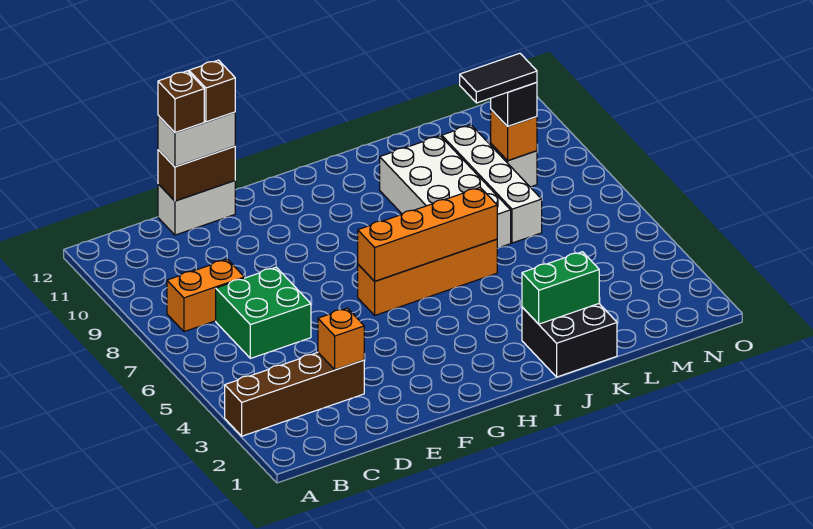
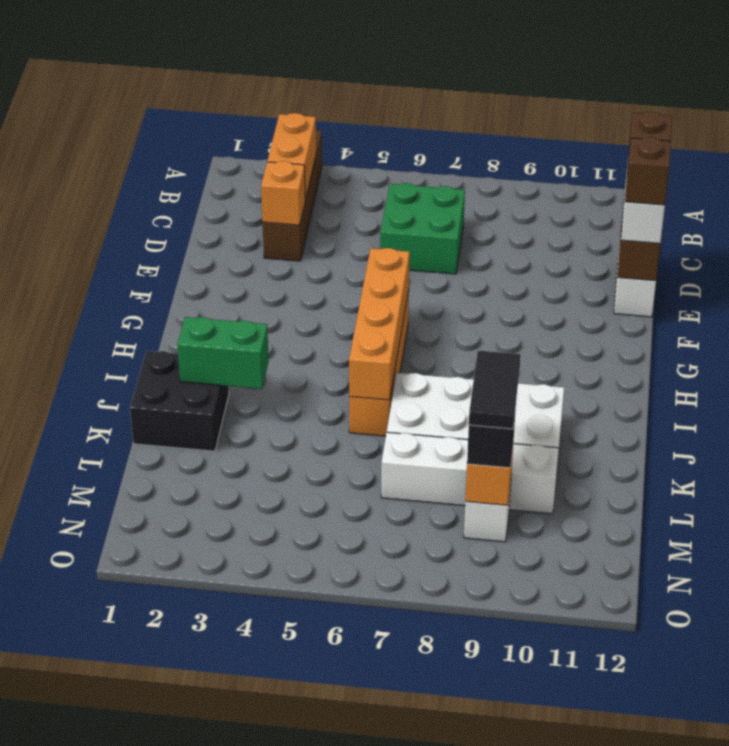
orange brick B8:C8 level 1 -> orange brick B3:C3 level 2
green brick J2:K2 level 2 -> green brick J2:J3 level 2

